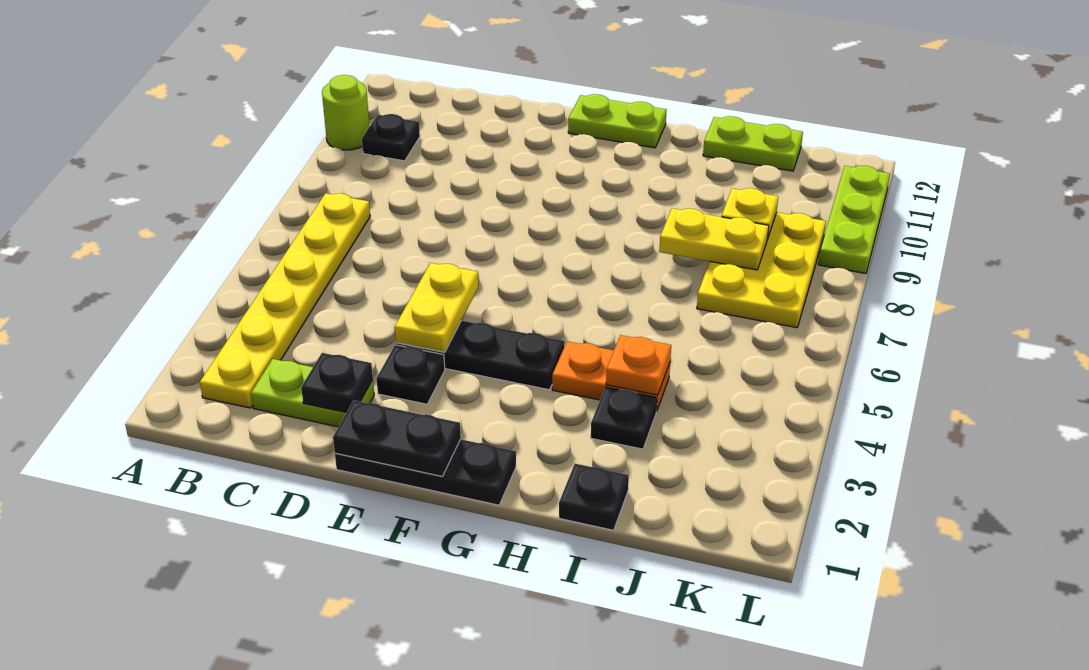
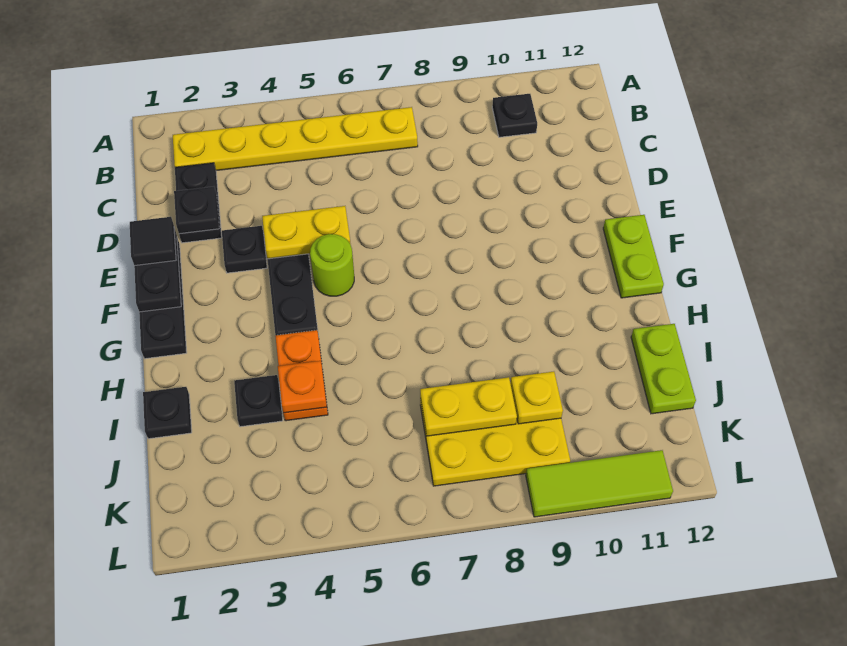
lime round brick A10 level 1 -> lime round brick F5 level 1
lime plate C2:D2 level 1 -> black plate C2:D2 level 1
none -> black tile E1 level 3
yellow plate I8:J8 level 2 -> yellow plate J7:J8 level 2
lime plate L9:L11 level 1 -> lime tile L9:L11 level 1

